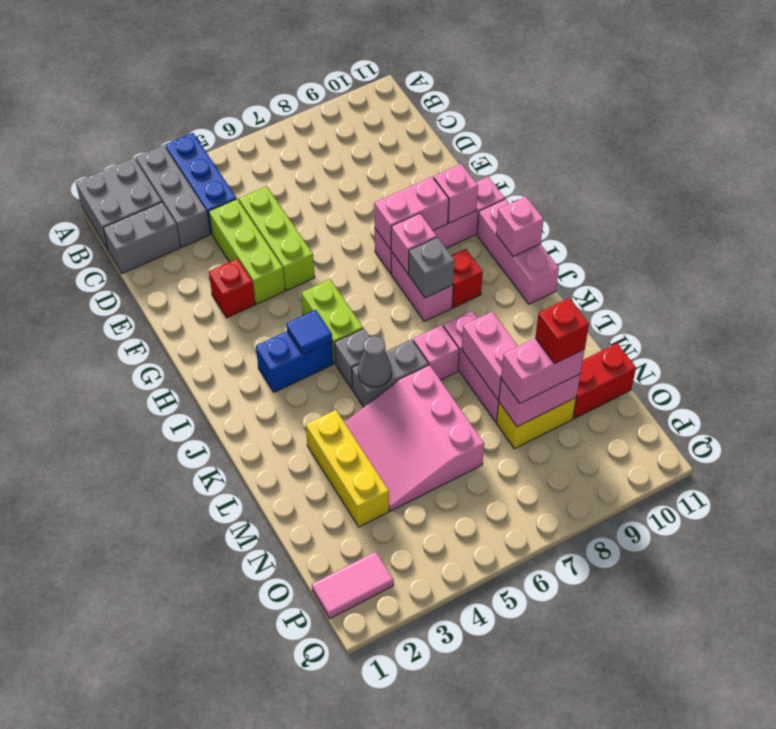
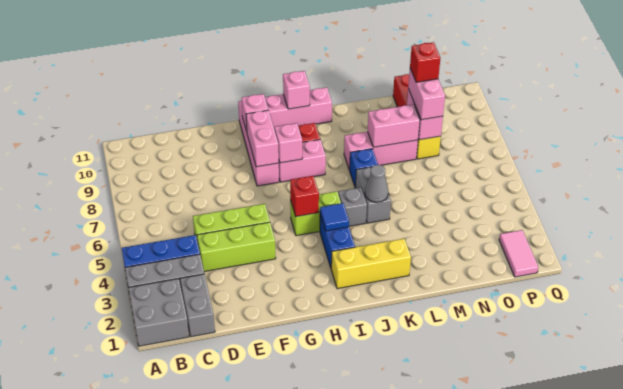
red brick F3 level 1 -> red brick H5 level 2
grey brick I8 level 2 -> none
pink brick K7 level 1 -> blue brick K7 level 1
yellow brick L3:N3 level 1 -> yellow brick I2:K2 level 1
pink slope L4:N6 level 1 top 6 -> none

